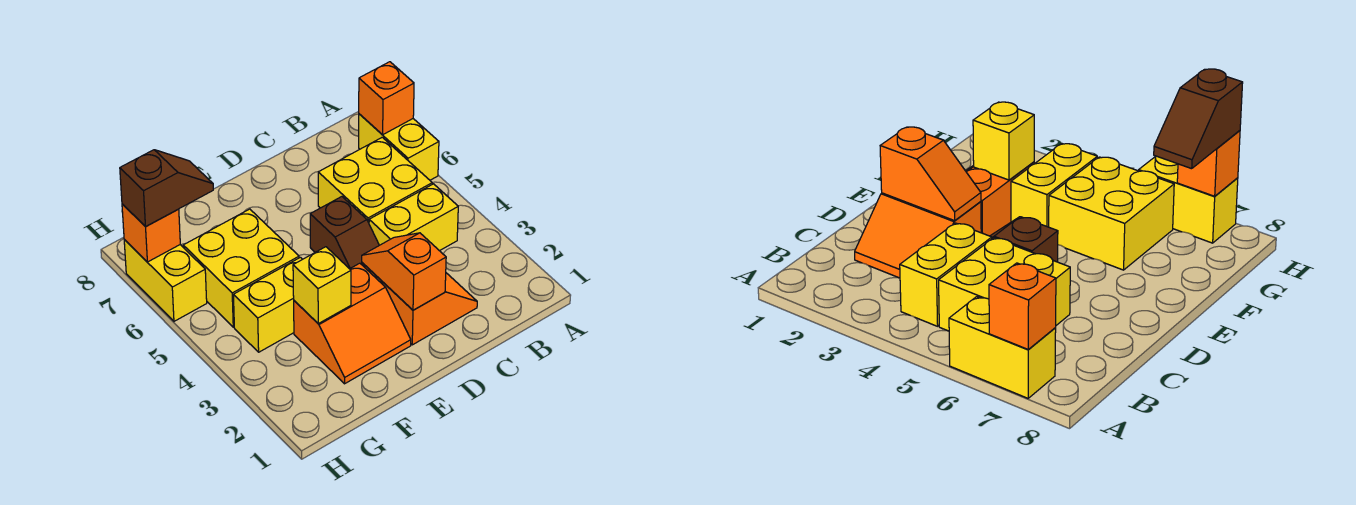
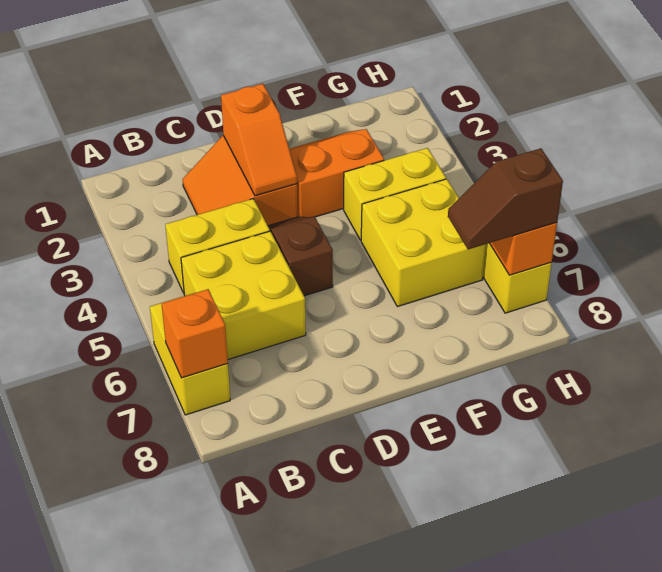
yellow brick F3 level 2 -> none

